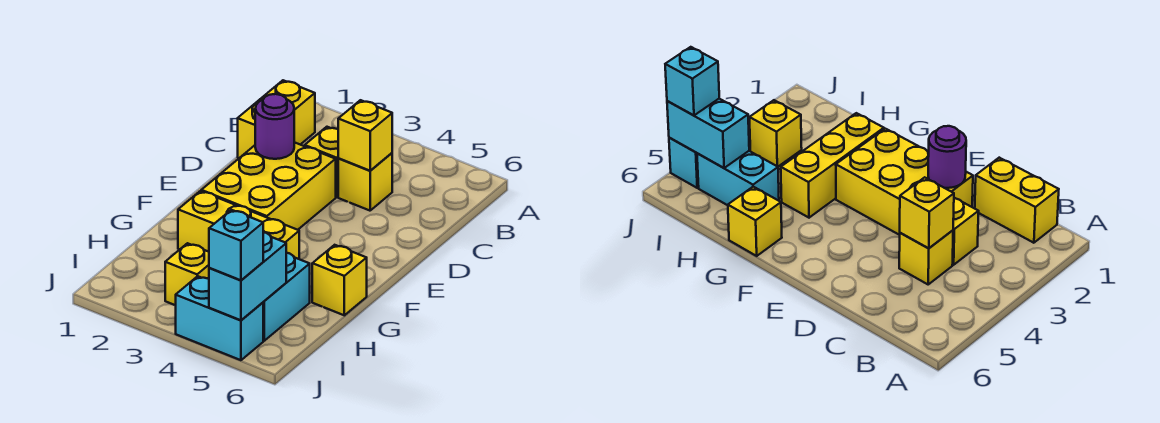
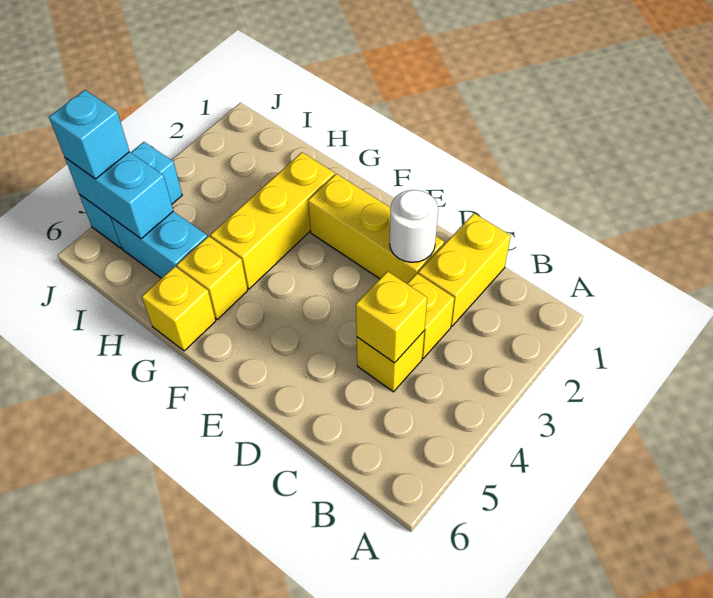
yellow brick B1:C1 level 1 -> yellow brick C1:C2 level 1
yellow brick D2:F3 level 1 -> yellow brick D2:F2 level 1
purple round brick D2 level 2 -> white round brick D2 level 2
yellow brick I3 level 1 -> yellow brick G5 level 1

